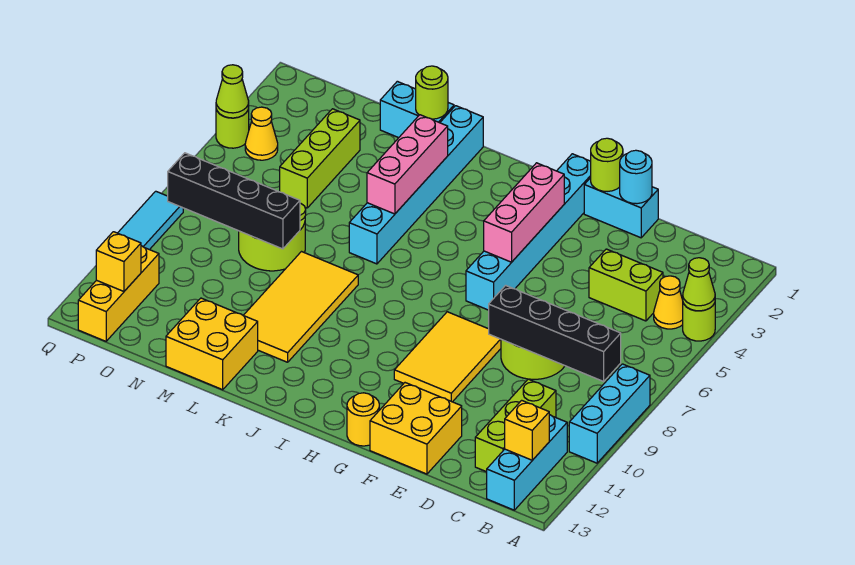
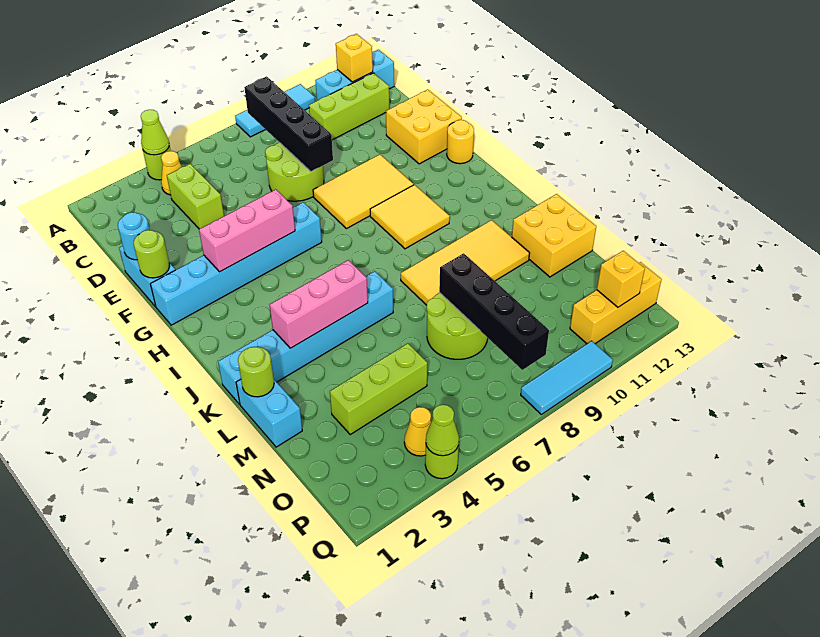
cyan brick A8:A10 level 1 -> cyan tile A8:A10 level 1
none -> yellow tile H9:I10 level 1

